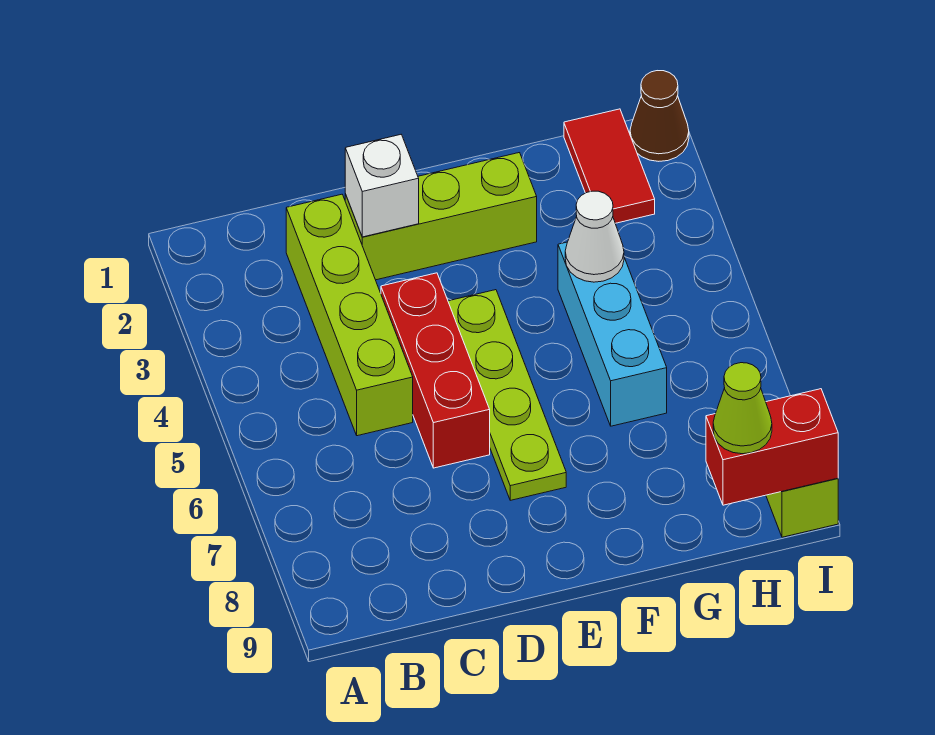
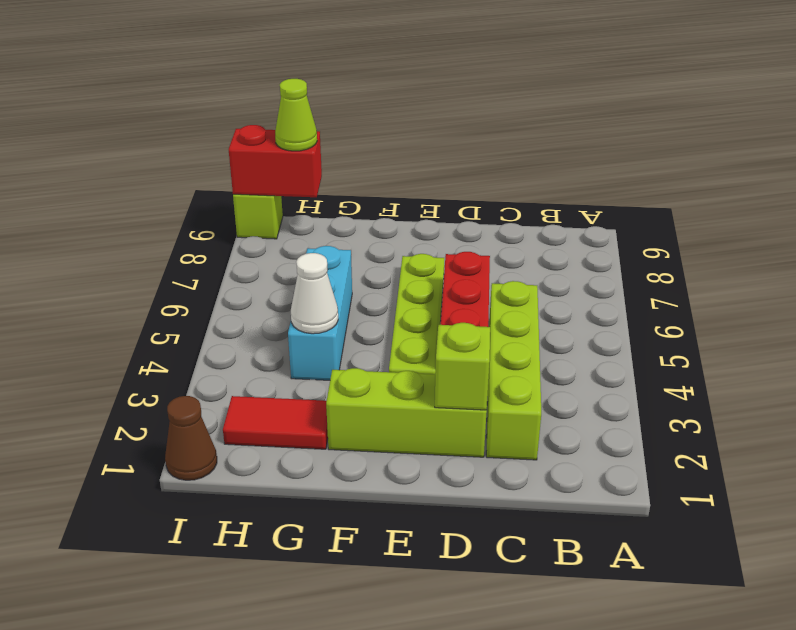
white brick D2 level 2 -> lime brick D2 level 2
red tile H1:H2 level 1 -> red tile G2:H2 level 1

